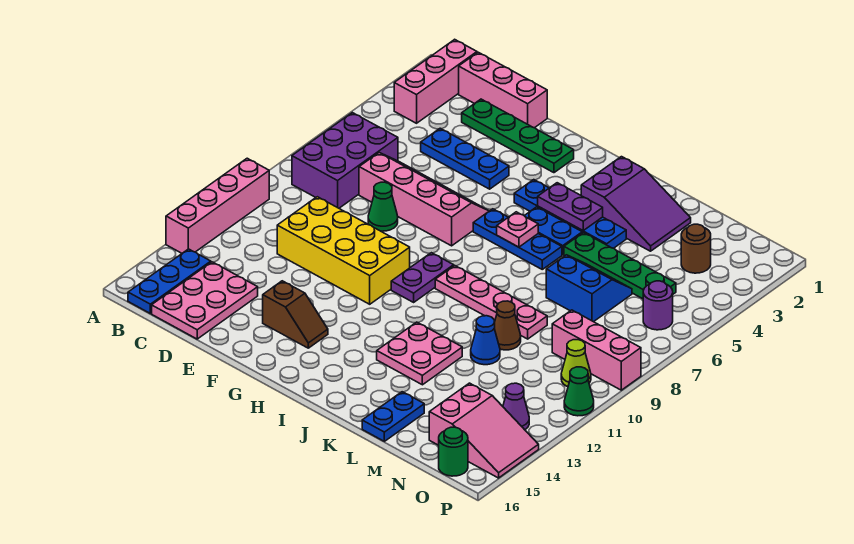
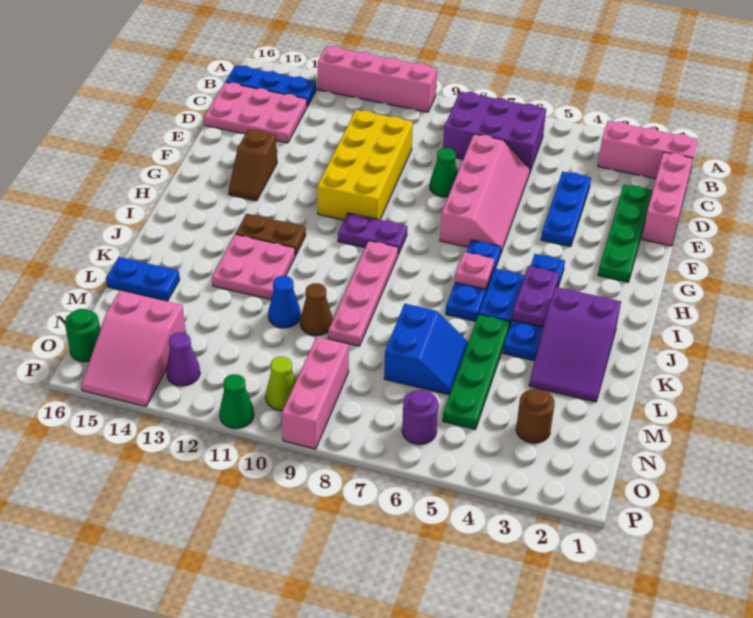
none -> brown plate I12:I13 level 1

